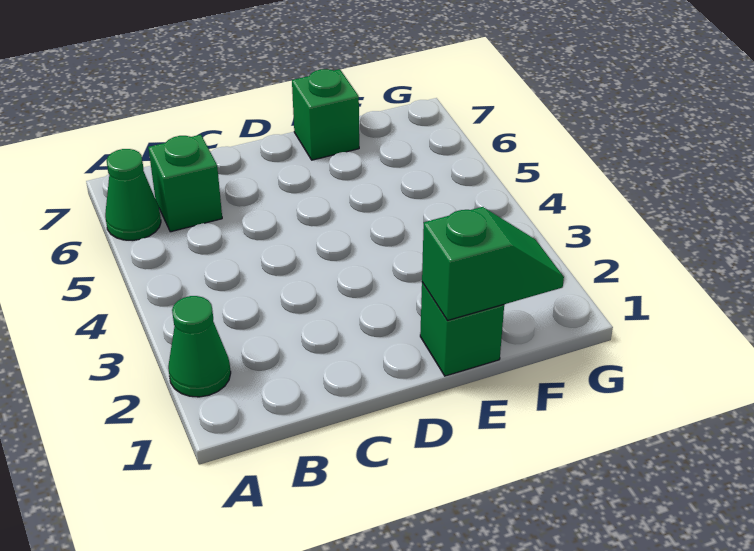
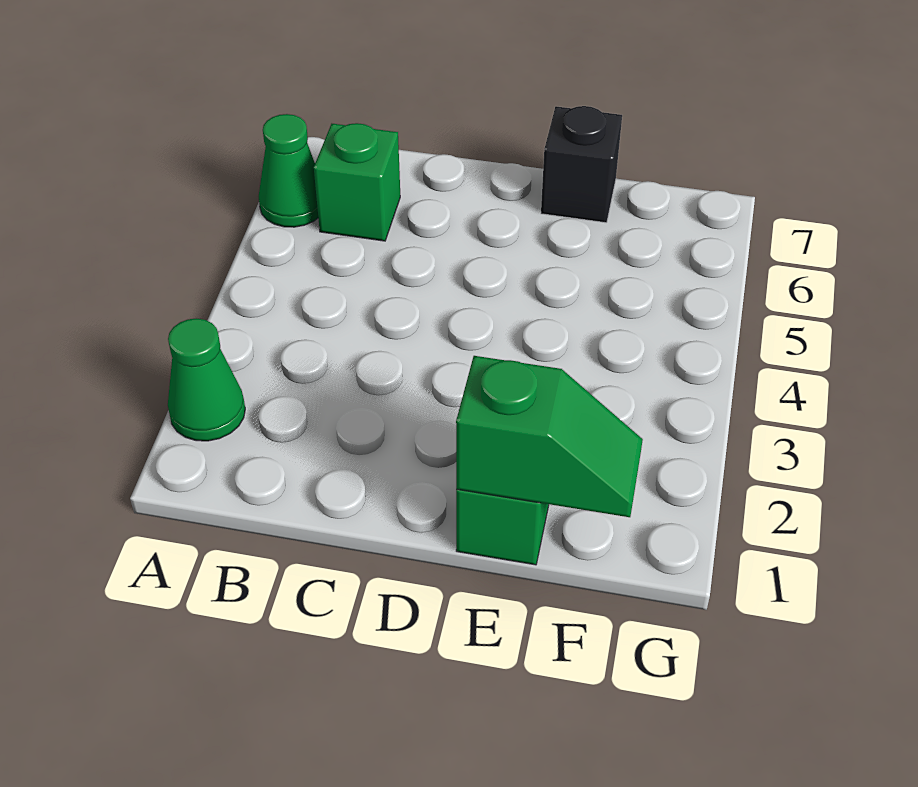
green brick E7 level 1 -> black brick E7 level 1

